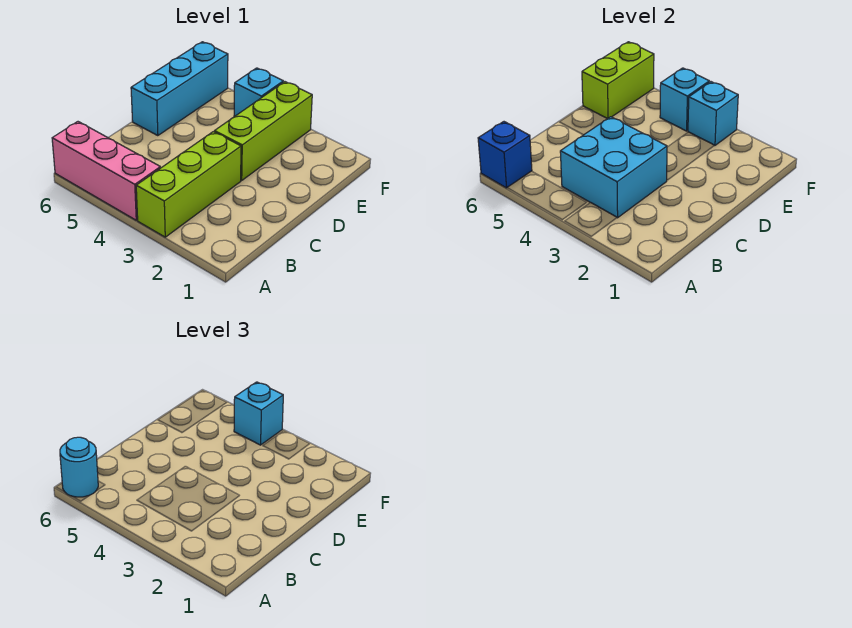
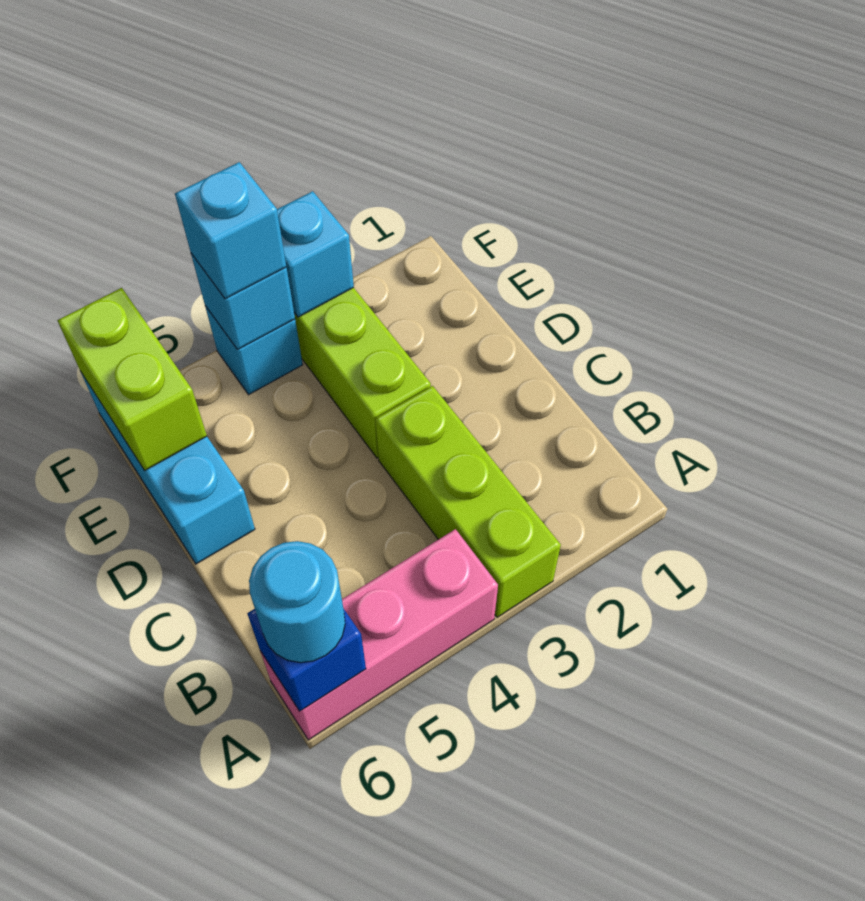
cyan brick B3:C4 level 2 -> none

